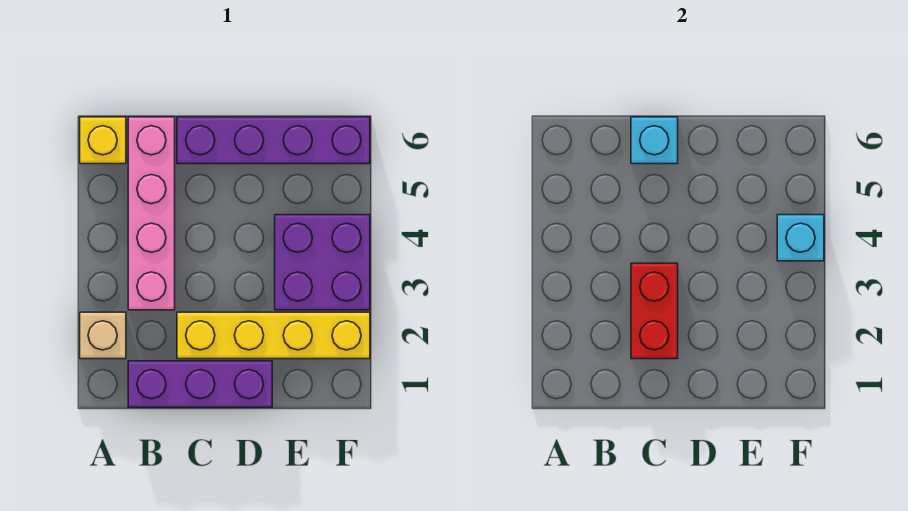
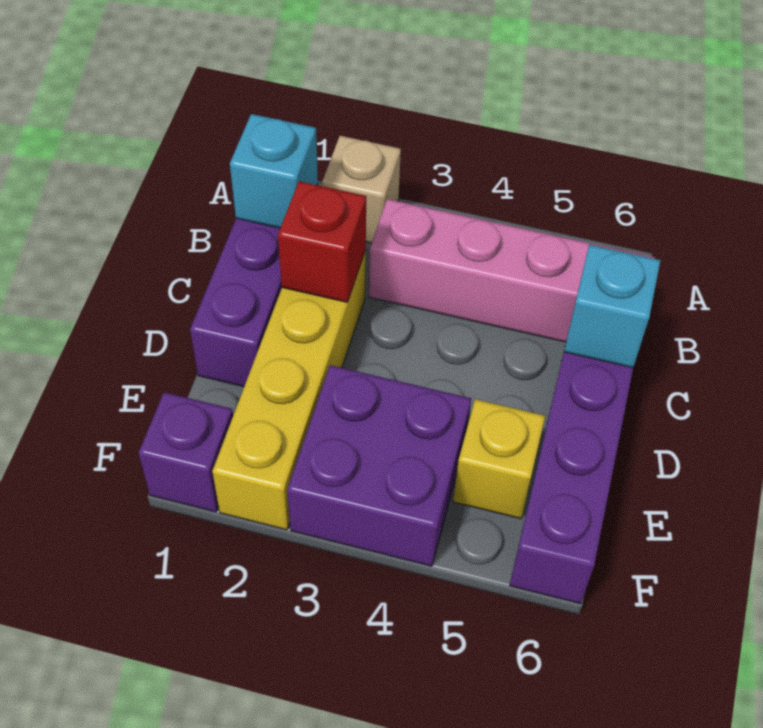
yellow brick A6 level 1 -> yellow brick E5 level 1
red brick C2:C3 level 2 -> red brick C2 level 2
none -> purple brick F1 level 1
cyan brick F4 level 2 -> cyan brick B1 level 2

